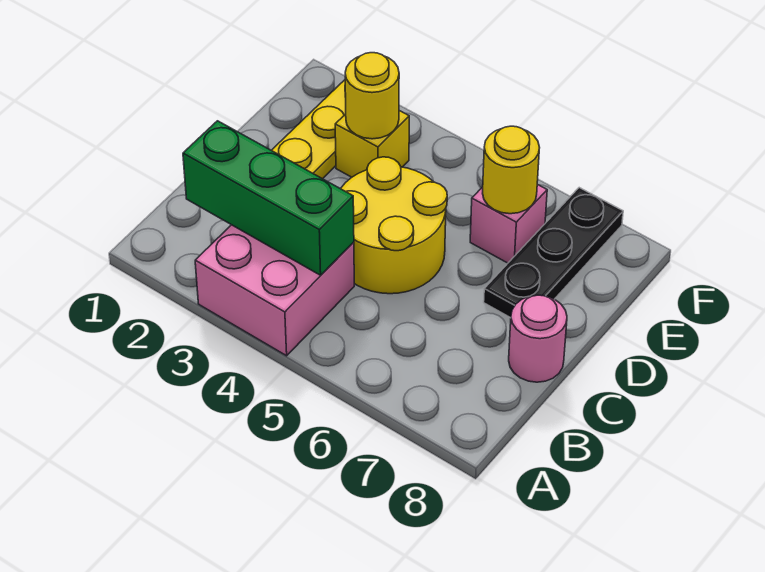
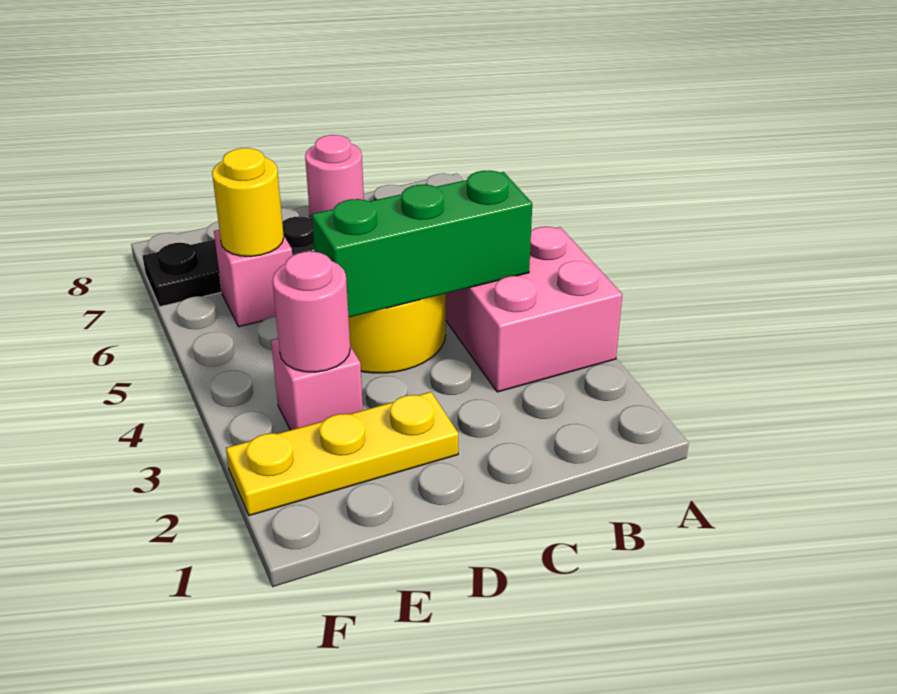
green brick B2:B4 level 2 -> green brick B4:D4 level 2
yellow brick E3 level 1 -> pink brick E3 level 1
yellow round brick E3 level 2 -> pink round brick E3 level 2

